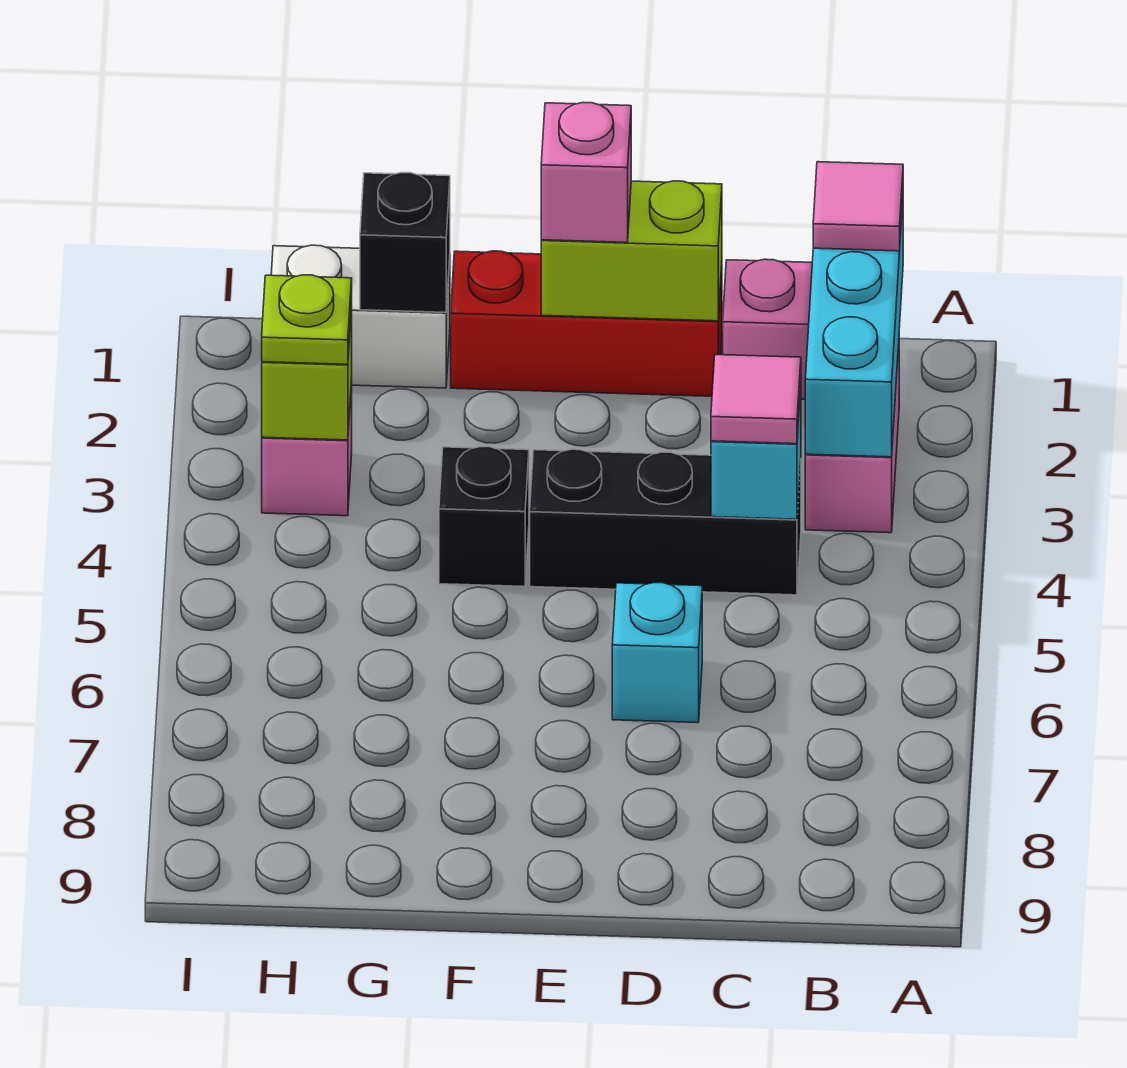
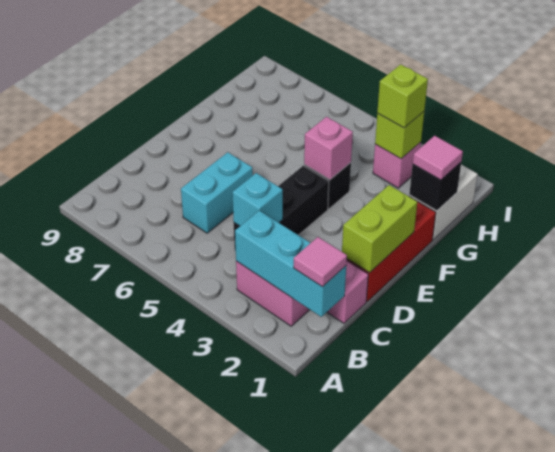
pink tile C4 level 3 -> pink tile G1 level 3
cyan brick D6 level 1 -> cyan brick C6:D6 level 1
pink brick E1 level 3 -> pink brick F4 level 2
lime plate H3 level 3 -> lime brick H3 level 3

